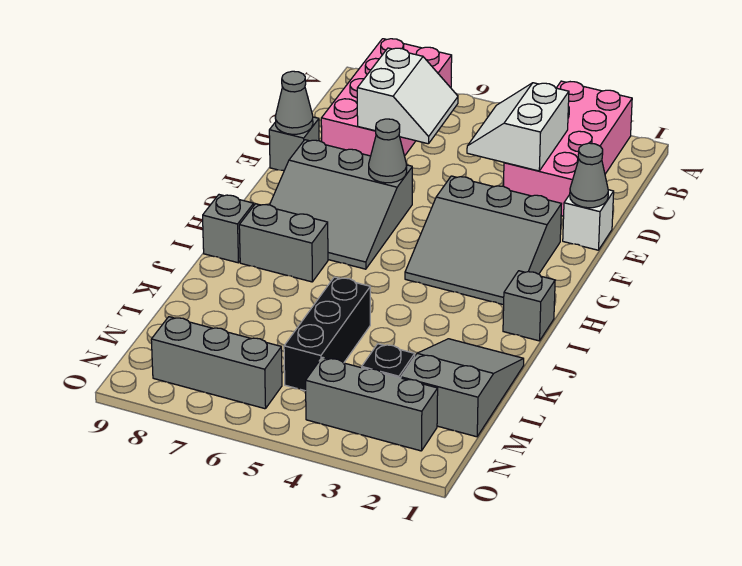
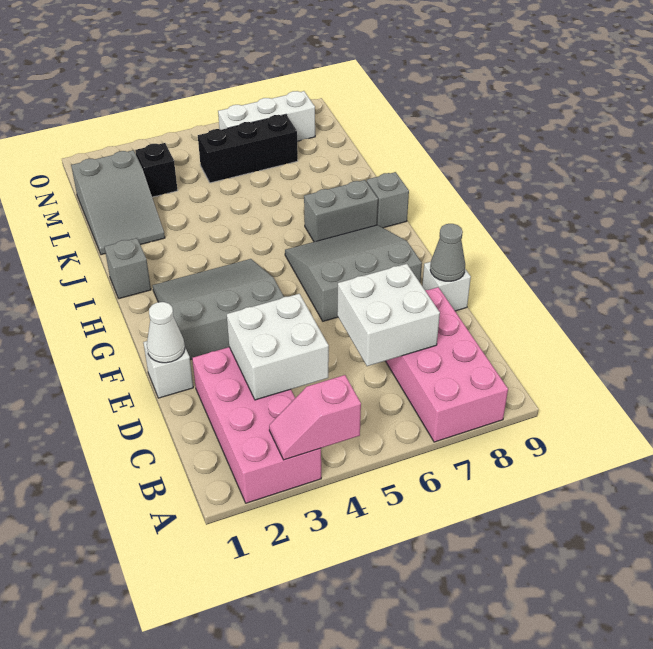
none -> pink slope A3:A4 level 2 top 4
white slope C3:D4 level 2 top 3 -> white brick C3:D4 level 2
white slope C6:D7 level 2 top 7 -> white brick C6:D7 level 2
grey cone E1 level 2 -> white cone E1 level 2
grey brick E9 level 1 -> white brick E9 level 1
grey cone F6 level 2 -> none
black brick K5:M5 level 1 -> black brick M5:M7 level 1
grey brick N2:N4 level 1 -> none
grey brick N6:N8 level 1 -> white brick N6:N8 level 1

